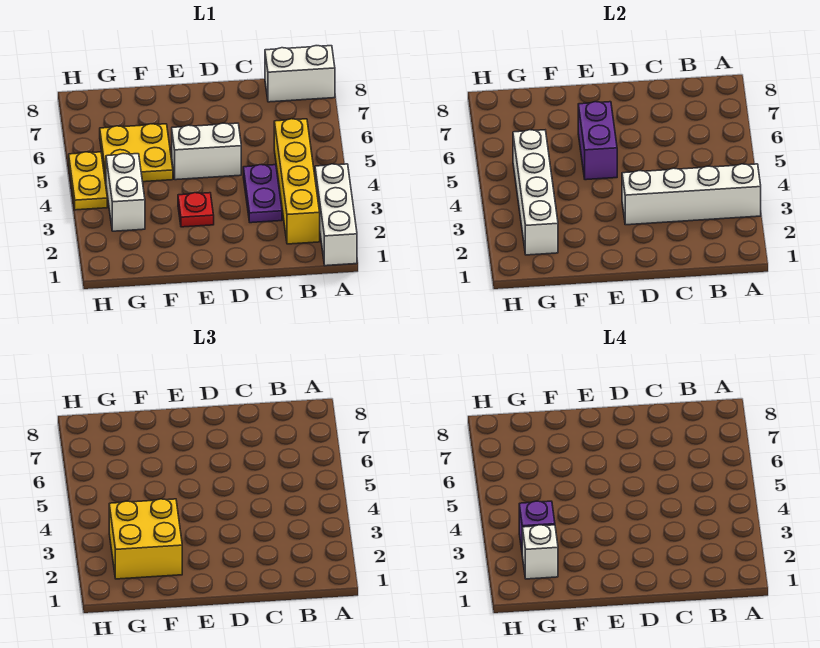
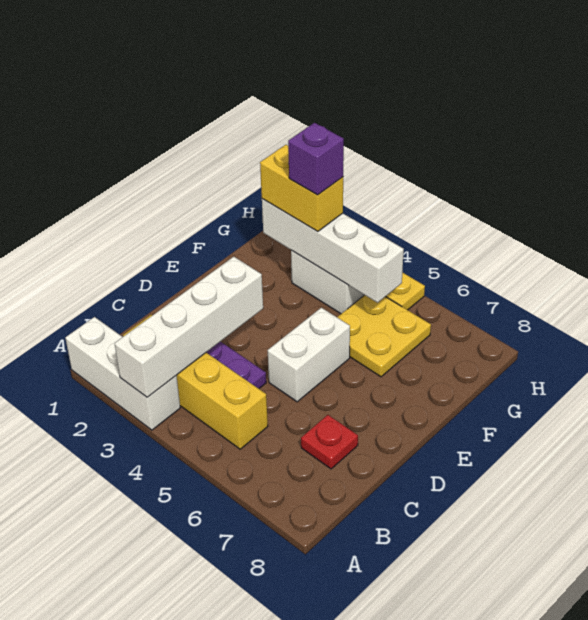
white brick A8:B8 level 1 -> none
red plate E3 level 1 -> red plate C7 level 1
purple brick E5:E6 level 2 -> none
yellow brick F2:G3 level 3 -> yellow brick G2:G3 level 3
white brick G2 level 4 -> none

